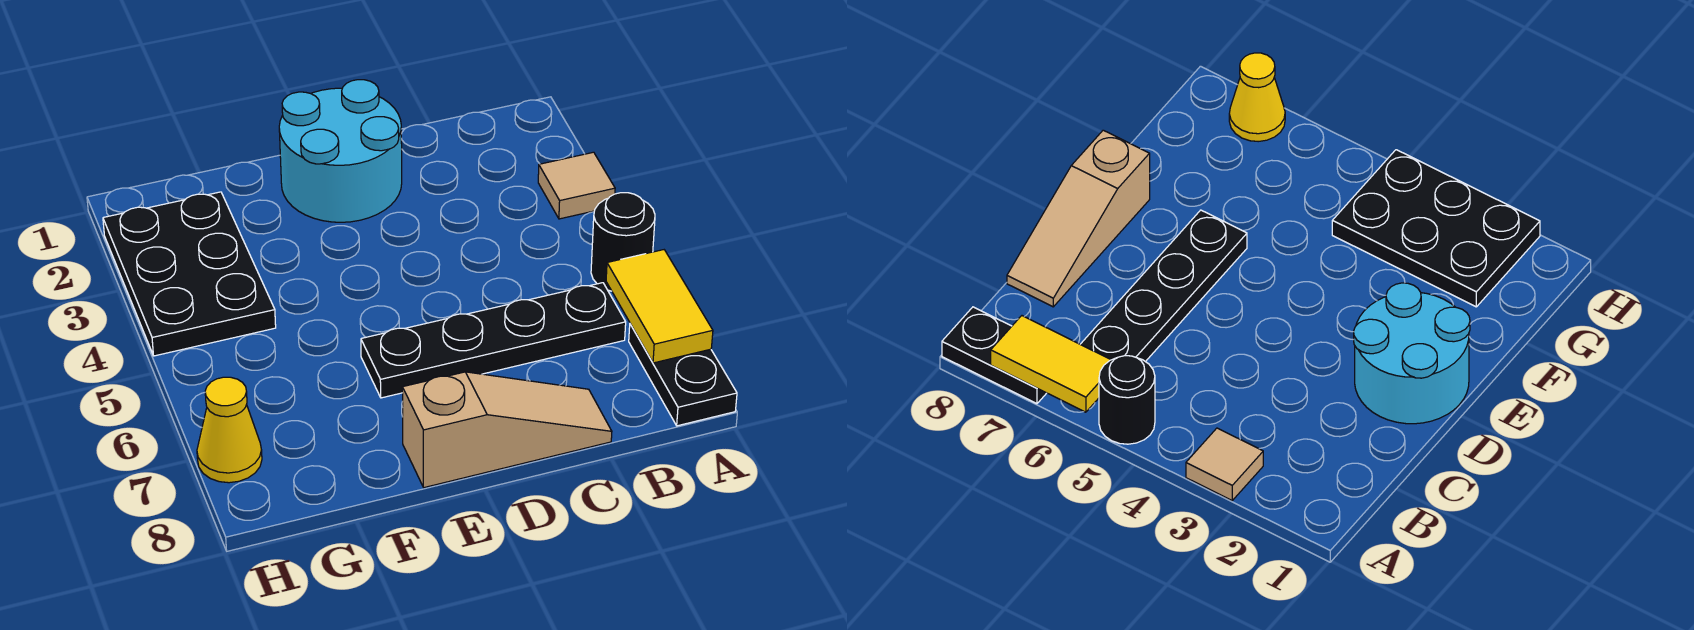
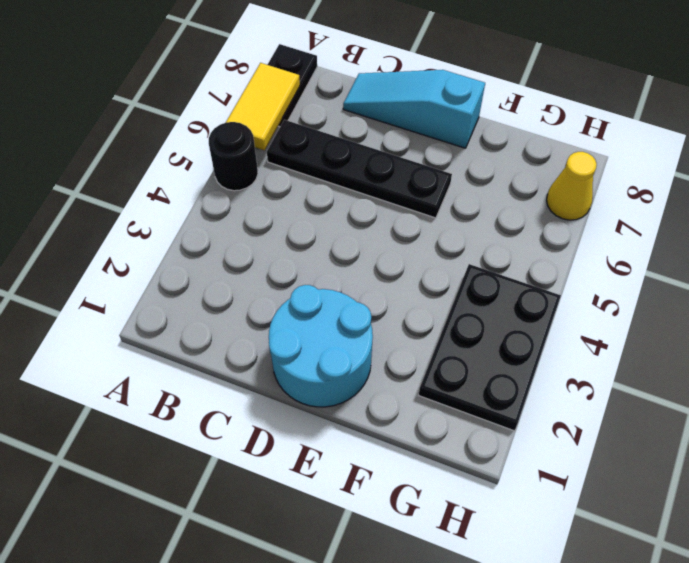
tan tile A3 level 1 -> none
tan slope C8:E8 level 1 top E -> cyan slope C8:E8 level 1 top E

